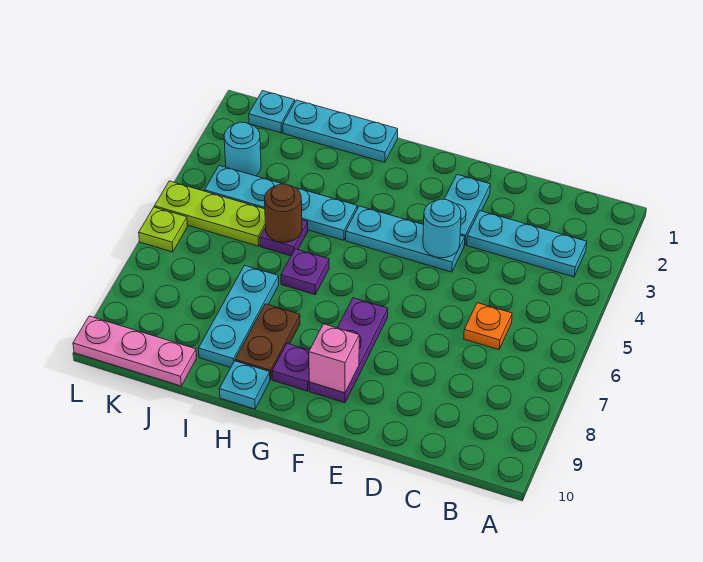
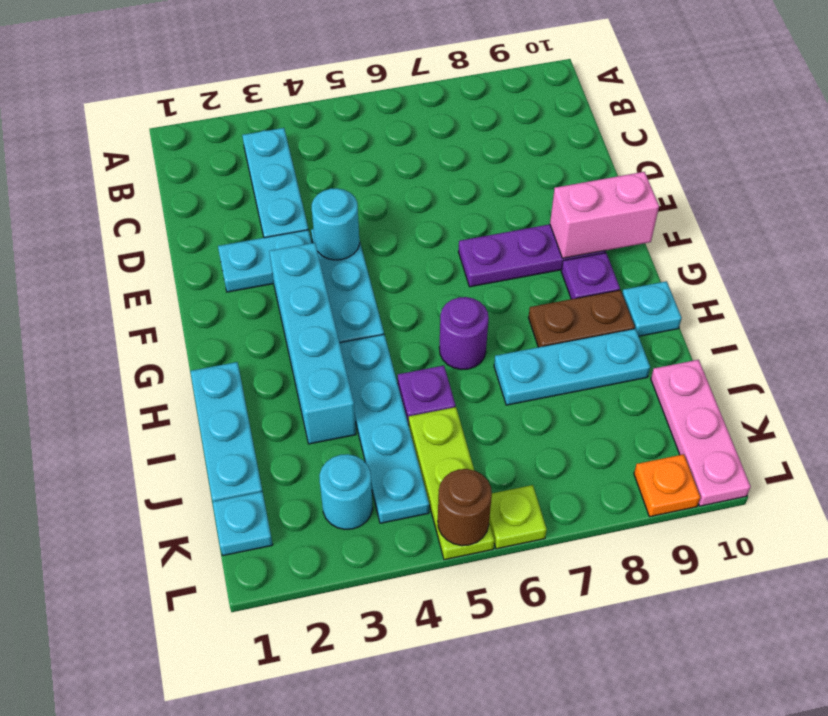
orange plate C6 level 1 -> orange plate L9 level 1
none -> cyan brick F3:I3 level 1
pink brick F9 level 2 -> pink brick F9:F10 level 2
purple plate H6 level 1 -> purple round brick H6 level 1
brown round brick I5 level 2 -> brown round brick L5 level 2

